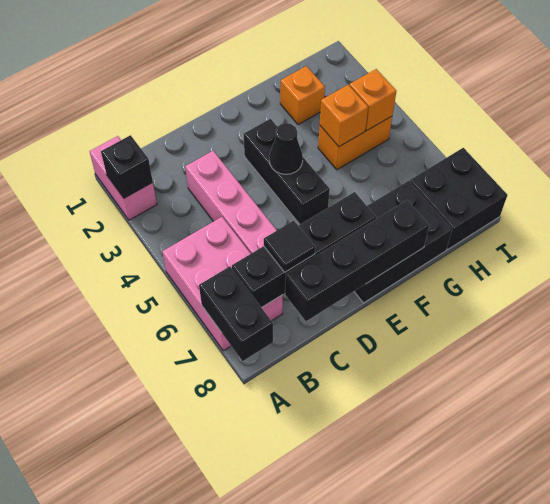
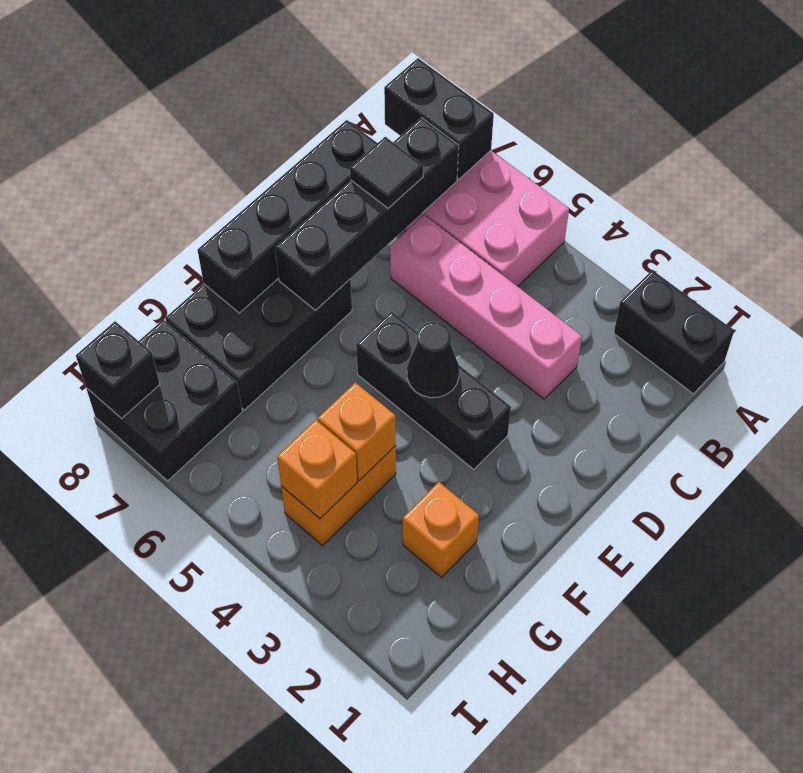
pink brick A1:A2 level 1 -> black brick A1:A2 level 1
black brick A2 level 2 -> black brick I8 level 2

